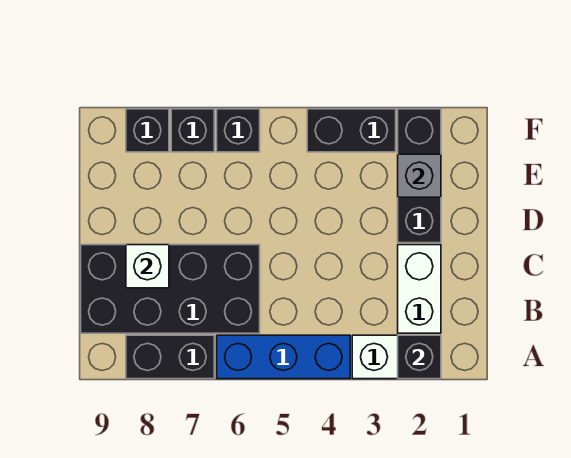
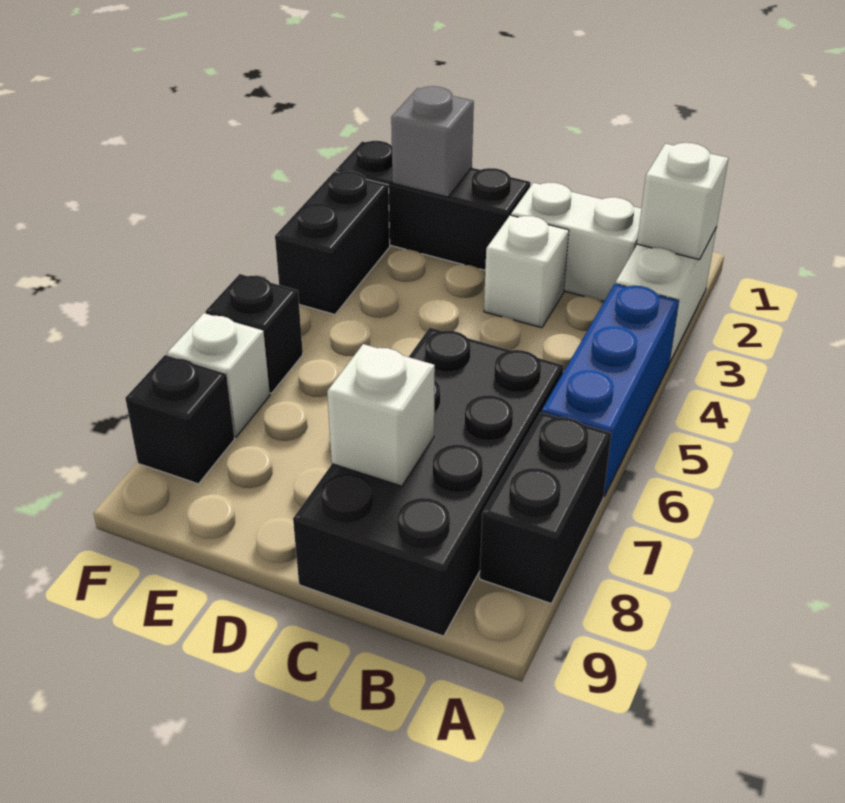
black brick A2 level 2 -> white brick A2 level 2
none -> white brick C3 level 1
black brick F7 level 1 -> white brick F7 level 1

